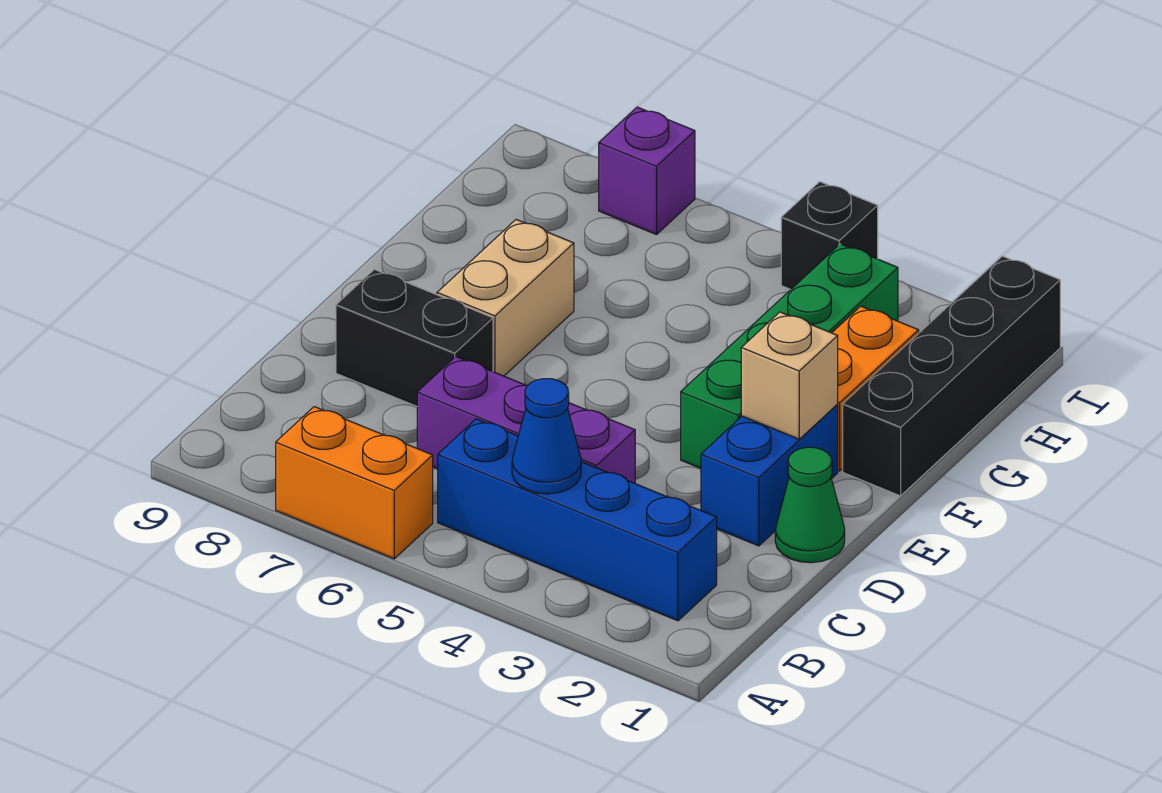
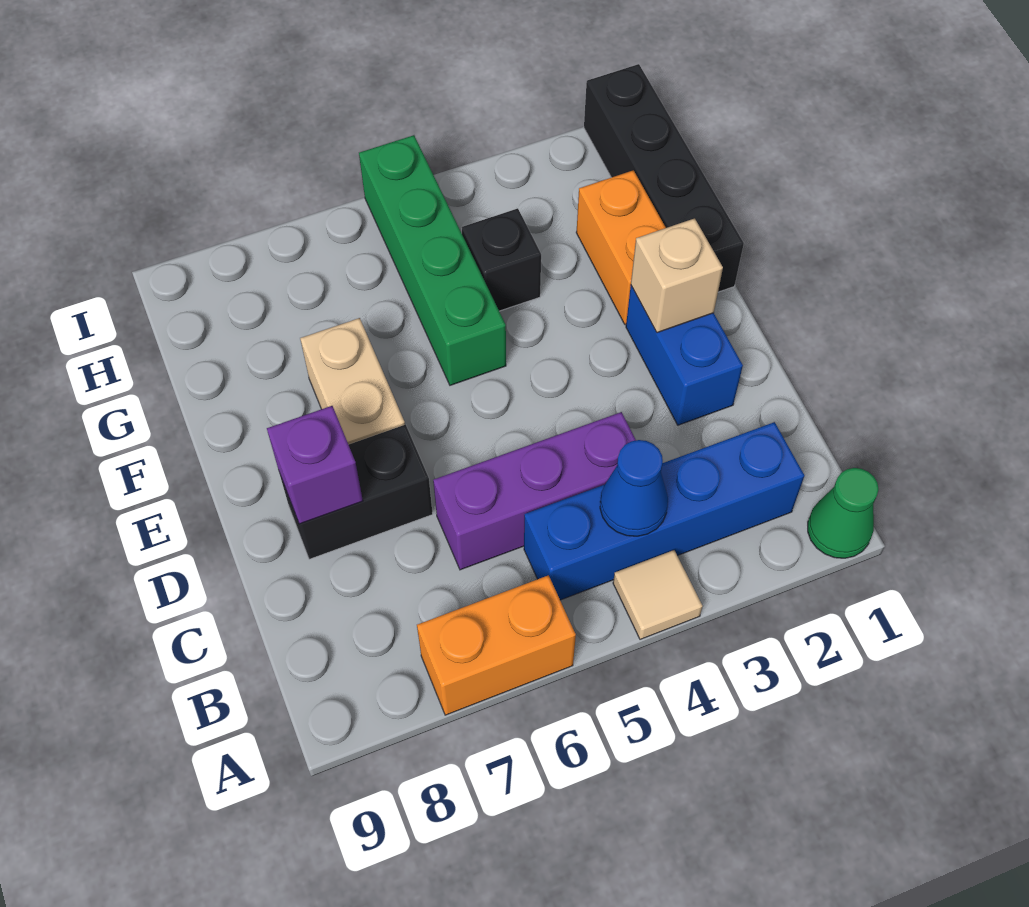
none -> tan tile A4 level 1
green cone D1 level 1 -> green cone A1 level 1
green brick E3:H3 level 1 -> green brick F5:I5 level 1
black brick I4 level 1 -> black brick G4 level 1
purple brick I7 level 1 -> purple brick D8 level 2

